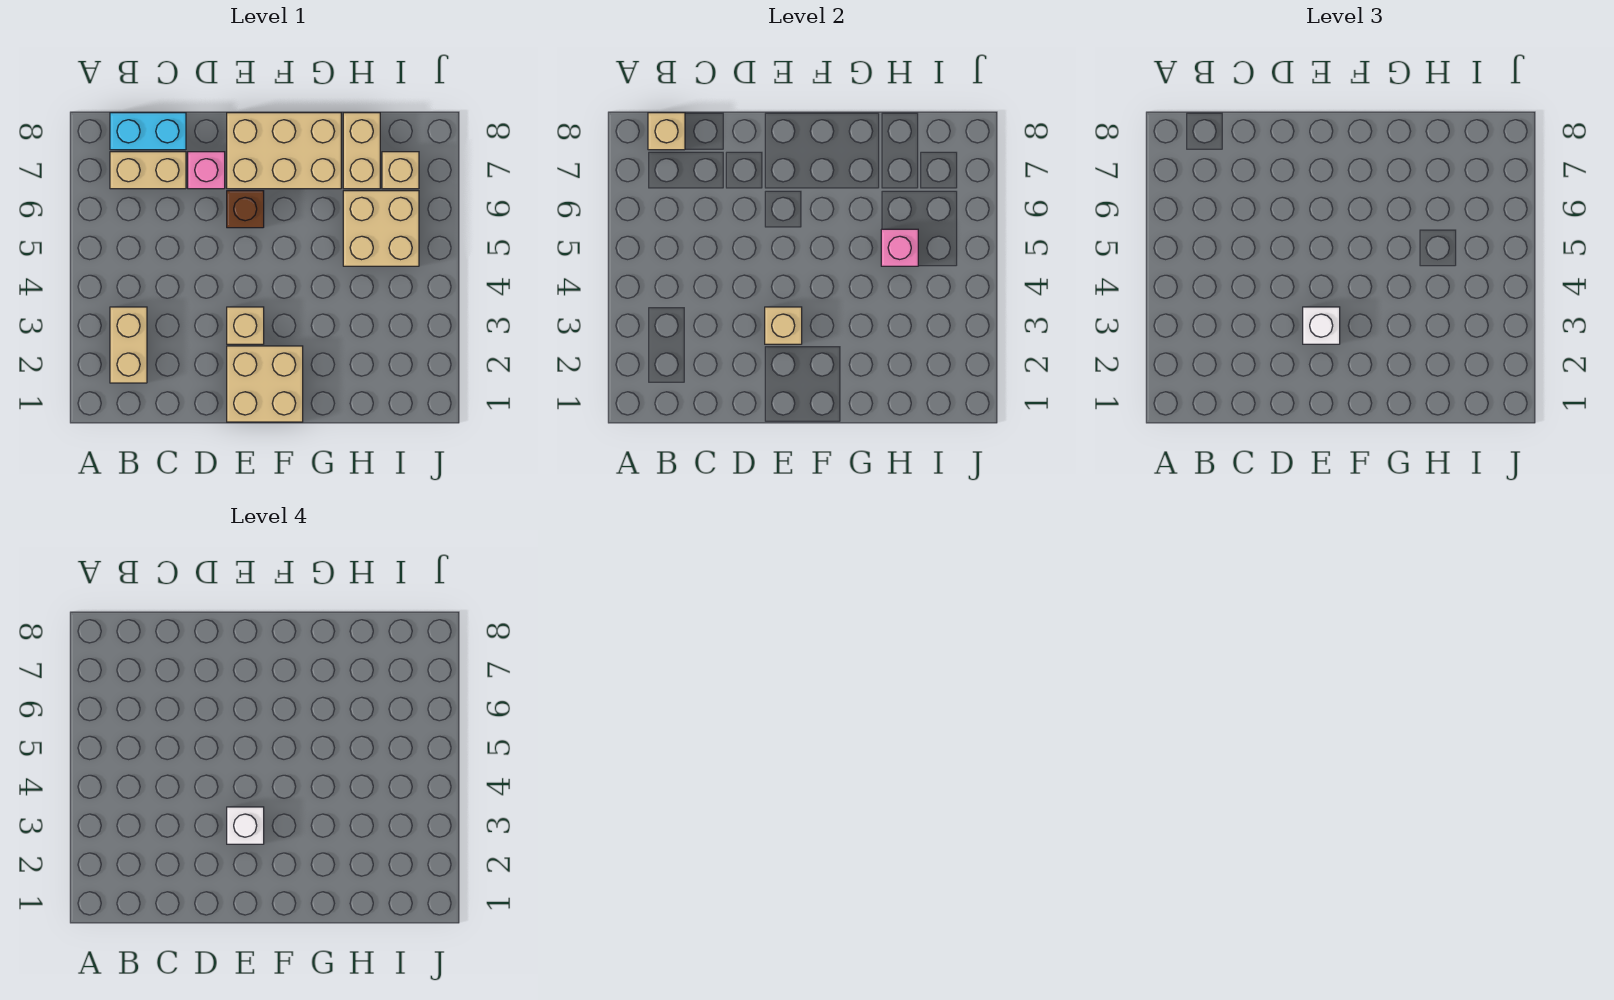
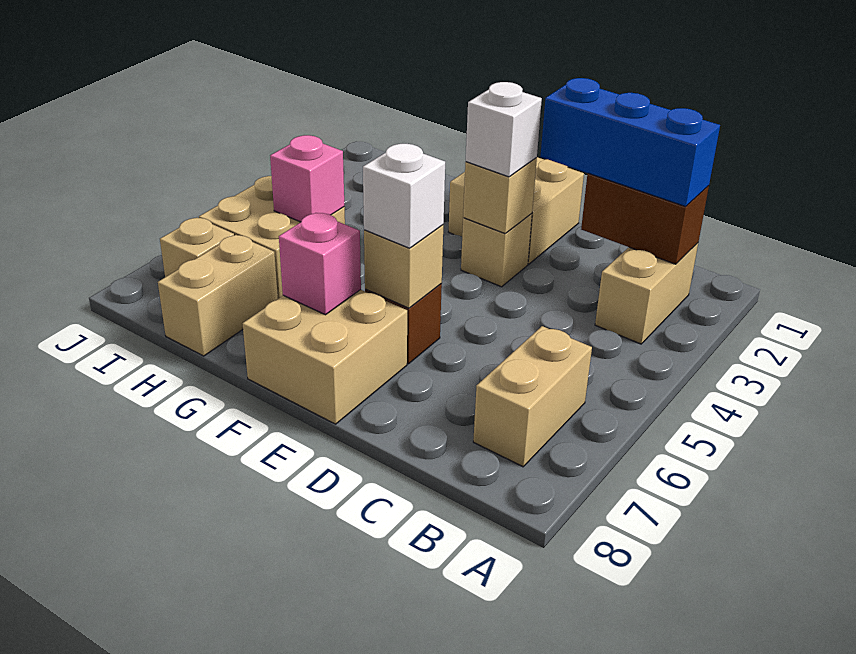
none -> brown brick B2:C2 level 2
none -> blue brick B2:D2 level 3
tan brick B7:C7 level 1 -> tan brick B6:B7 level 1
cyan brick B8:C8 level 1 -> none
tan brick B8 level 2 -> tan brick E6 level 2
pink brick D7 level 1 -> pink brick F7 level 2
white brick E3 level 4 -> white brick E6 level 3
tan brick E7:G8 level 1 -> tan brick E7:F8 level 1

